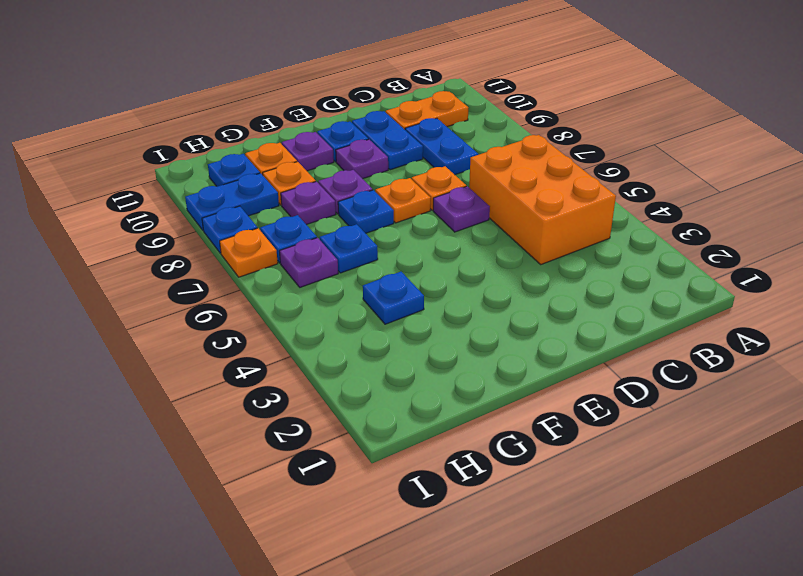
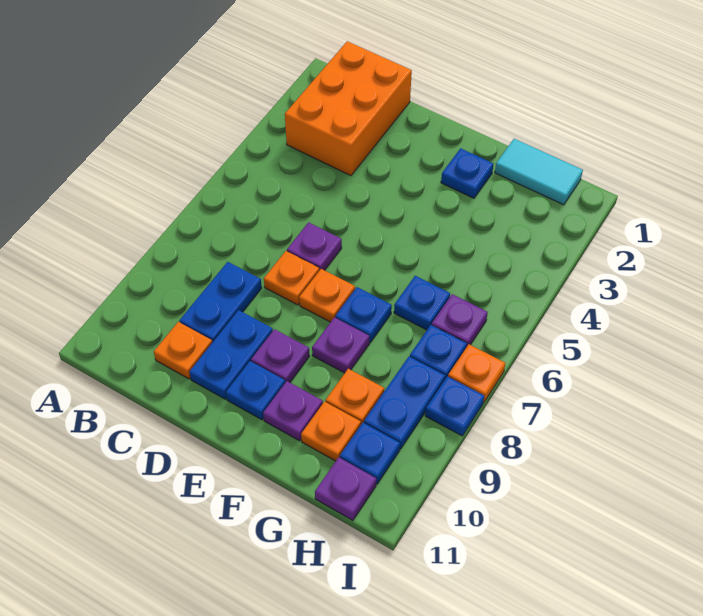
orange brick B4:C6 level 1 -> orange brick B1:C3 level 1
orange plate B10:C10 level 1 -> orange plate C10 level 1
none -> cyan tile G1:H1 level 1
blue plate G4 level 1 -> blue plate F2 level 1
purple plate G8 level 1 -> purple plate H11 level 1
blue plate H9:I9 level 1 -> blue plate H8:H9 level 1

